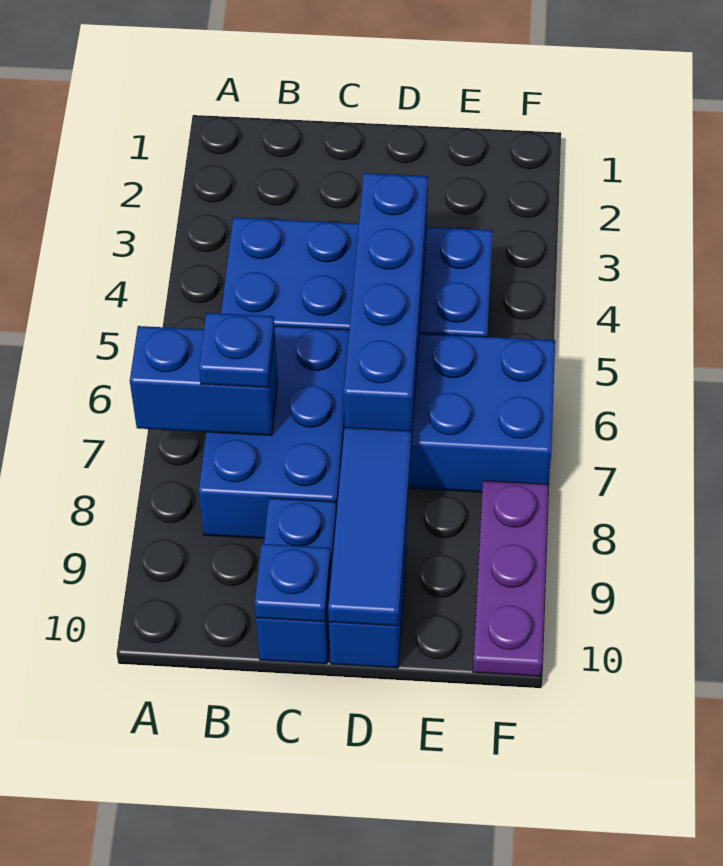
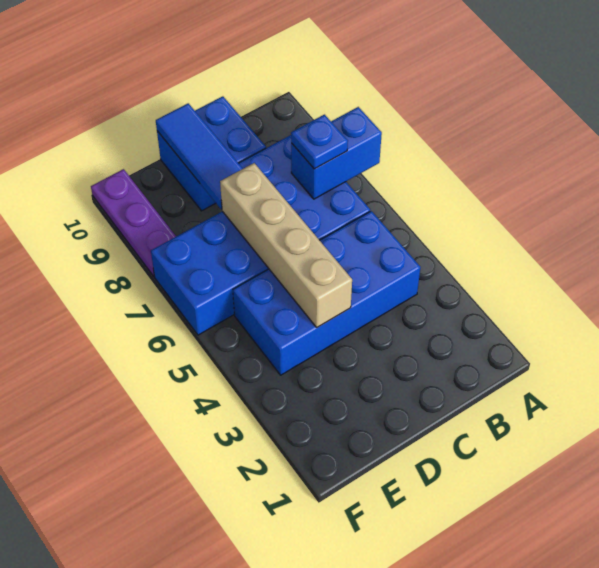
blue plate C10 level 2 -> none
blue brick D4:D7 level 2 -> tan brick D4:D7 level 2

